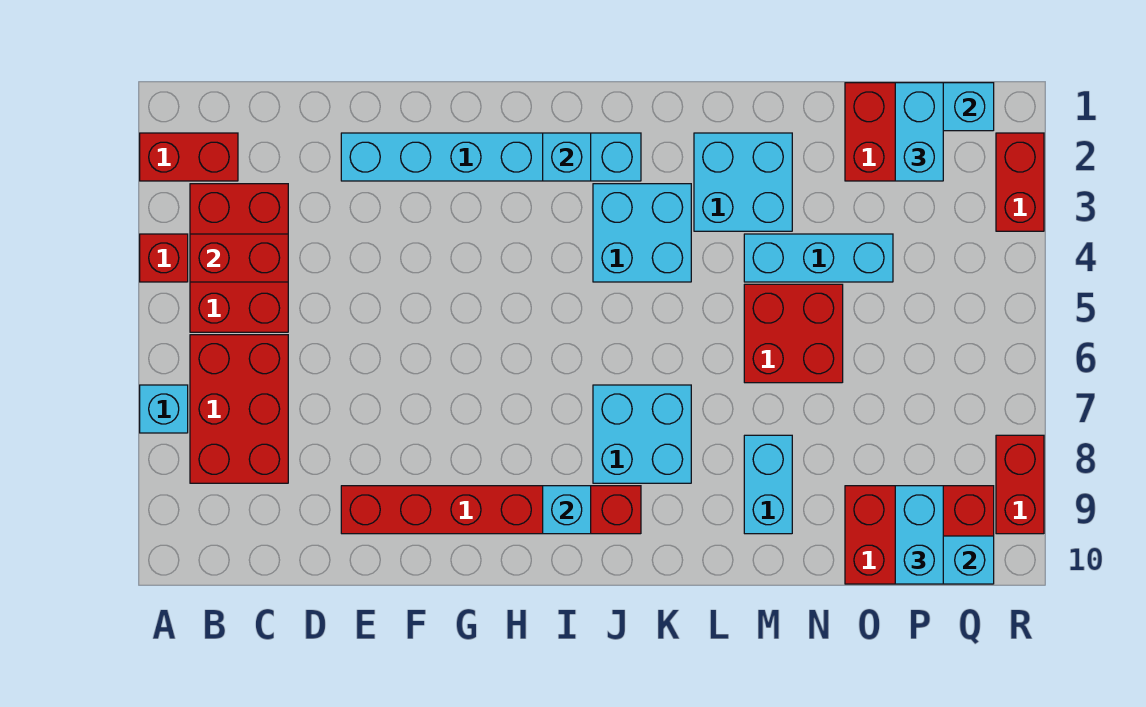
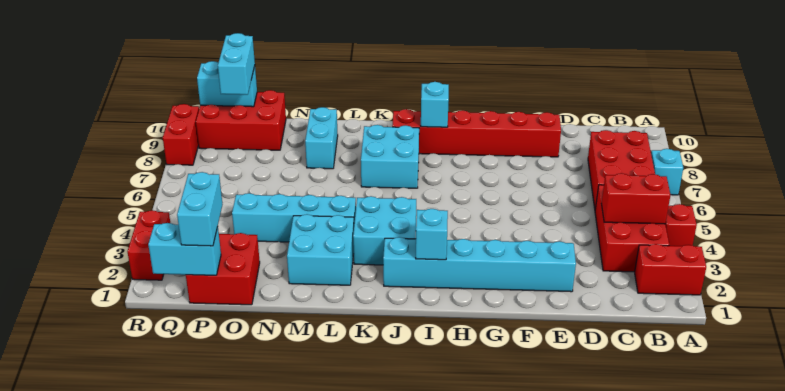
cyan brick M4:O4 level 1 -> cyan brick L4:O4 level 1
red brick M5:N6 level 1 -> none

